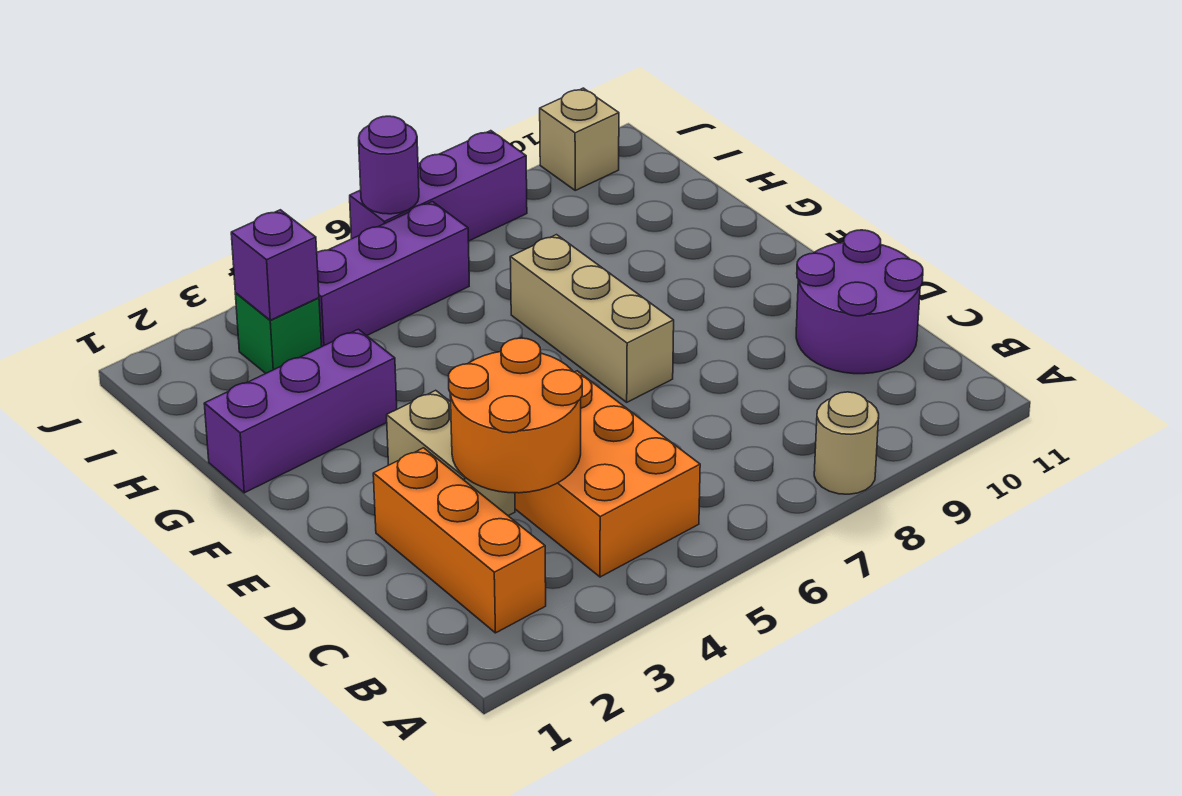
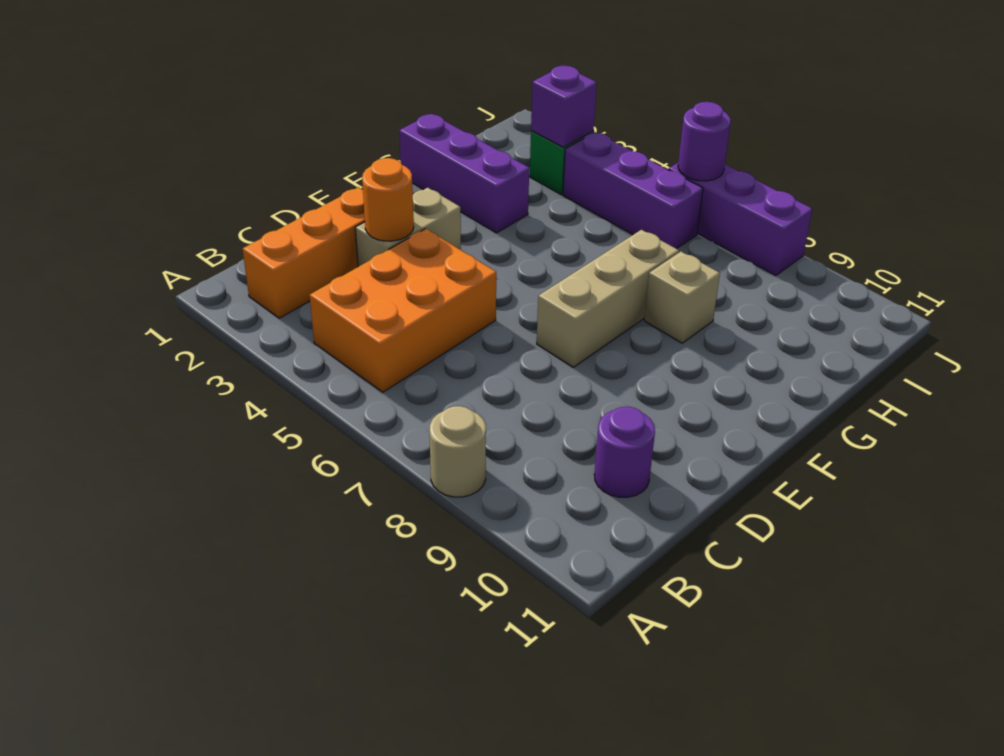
orange round brick C3:D4 level 2 -> orange round brick D3 level 2
purple round brick C10:D11 level 1 -> purple round brick C10 level 1
tan brick J10 level 1 -> tan brick G8 level 1

